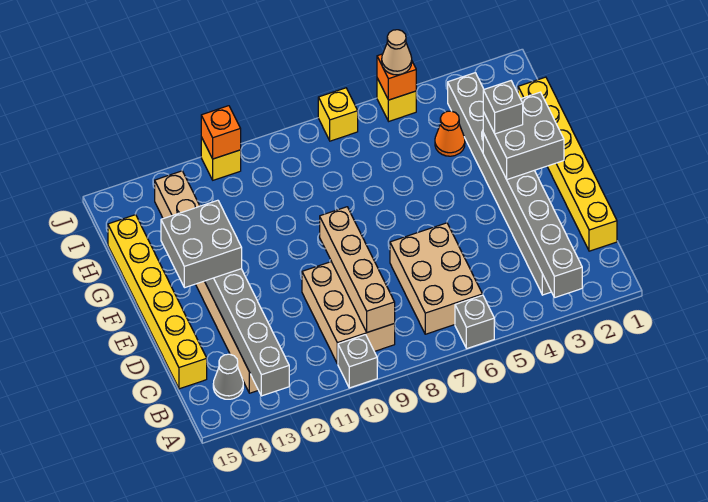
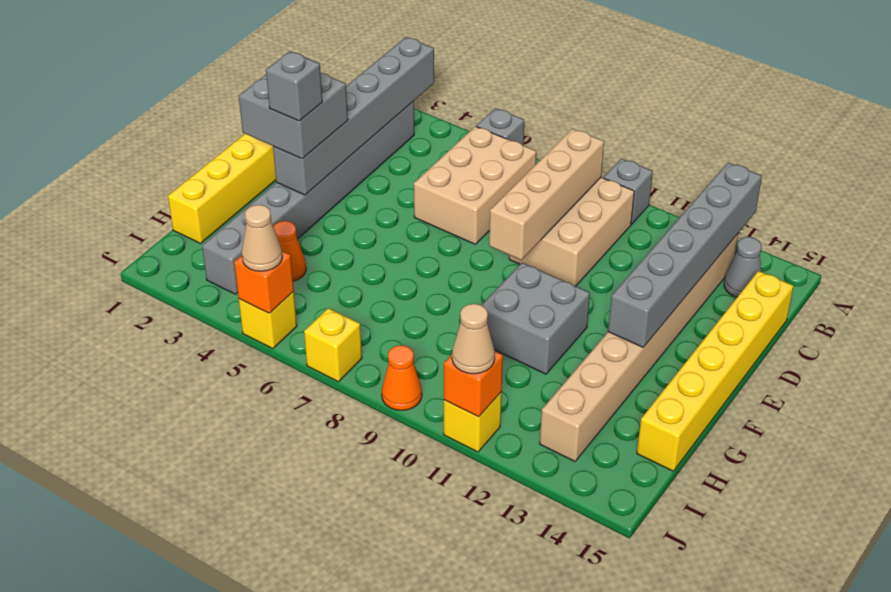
grey brick E13:F14 level 3 -> grey brick F10:G11 level 1
none -> orange cone J9 level 1
none -> tan cone J11 level 3

